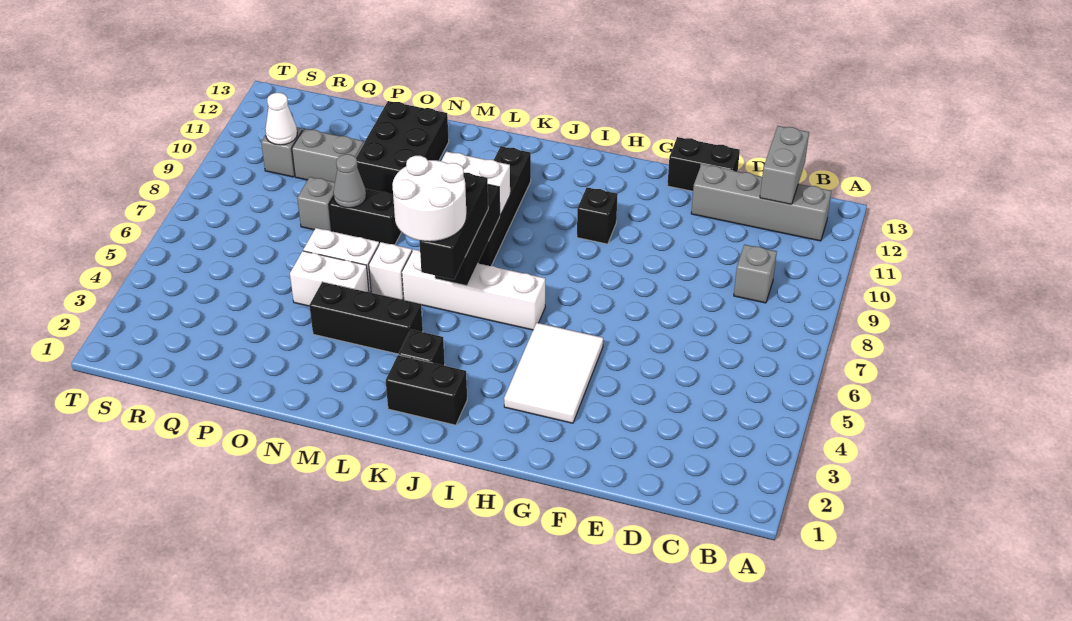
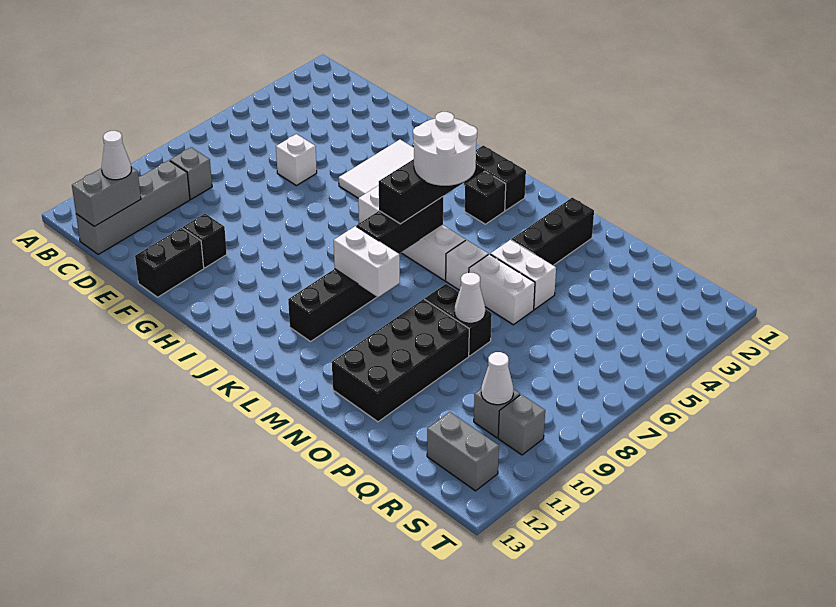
grey brick B12:E12 level 1 -> grey brick C10:C13 level 1
none -> white cone C12 level 3
none -> white brick E6 level 1
black brick E13:F13 level 1 -> black brick F12:F13 level 1
black brick H10 level 1 -> black brick F11 level 1
black brick L4:N4 level 1 -> black brick N2:N4 level 1
black brick N10:O12 level 1 -> black brick N9:O12 level 1
grey cone O8 level 2 -> white cone O8 level 2
grey brick P8 level 1 -> grey brick S10 level 1
grey brick P10:Q10 level 1 -> grey brick R12:S12 level 1

